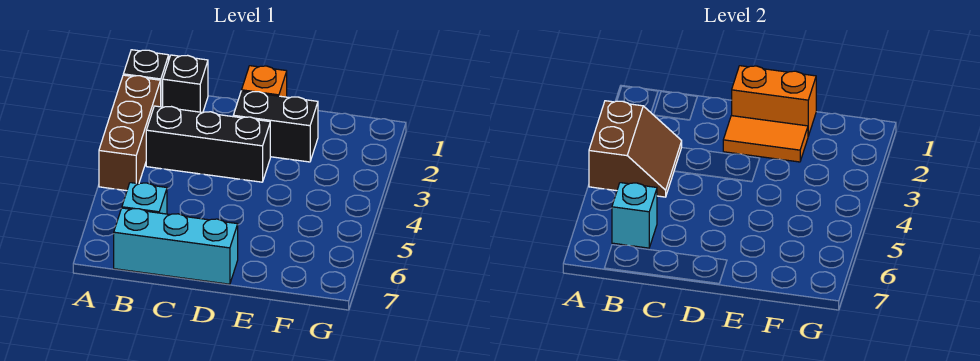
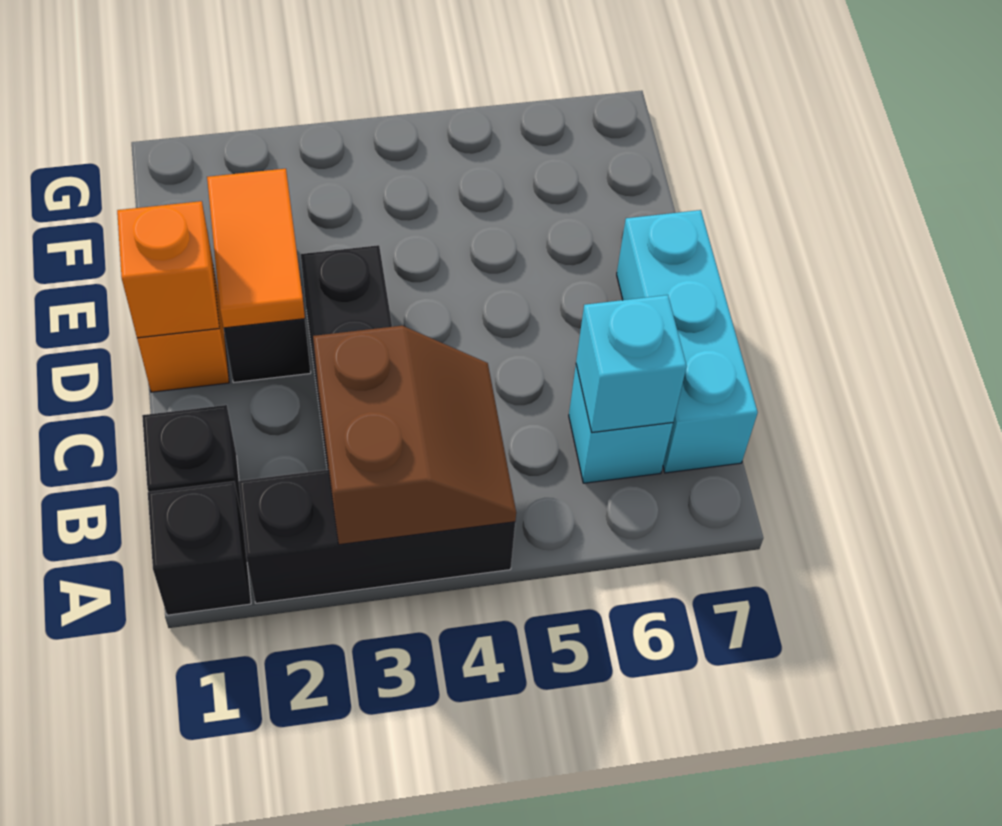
brown brick A2:A4 level 1 -> black brick A2:A4 level 1
brown slope A3:B4 level 2 top A -> brown slope A3:B4 level 2 top 3
orange brick D1:E1 level 2 -> orange brick D1 level 2

